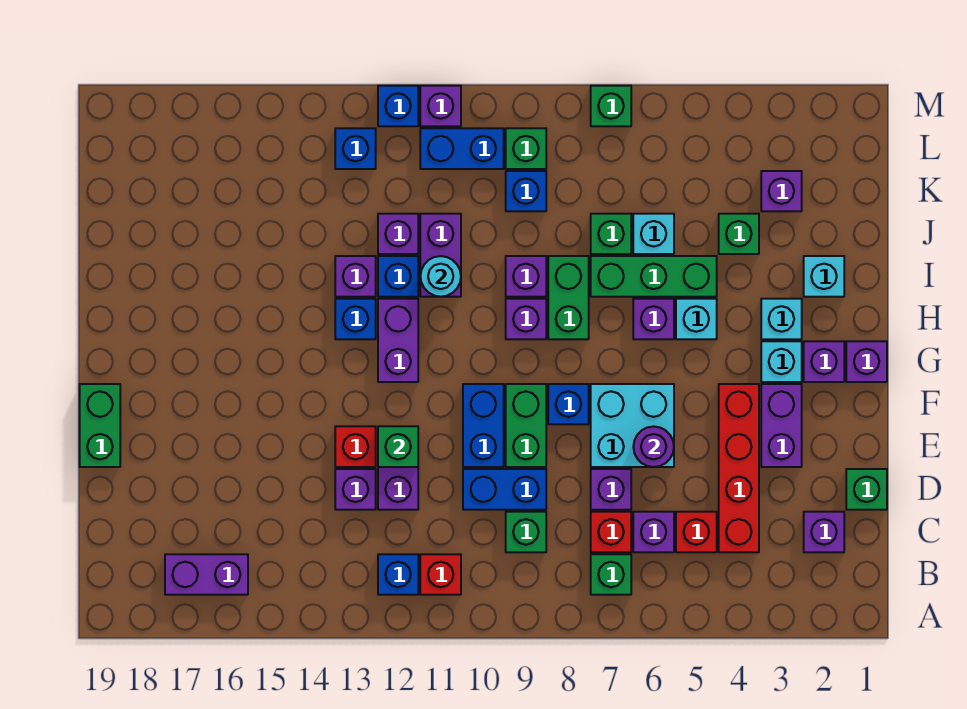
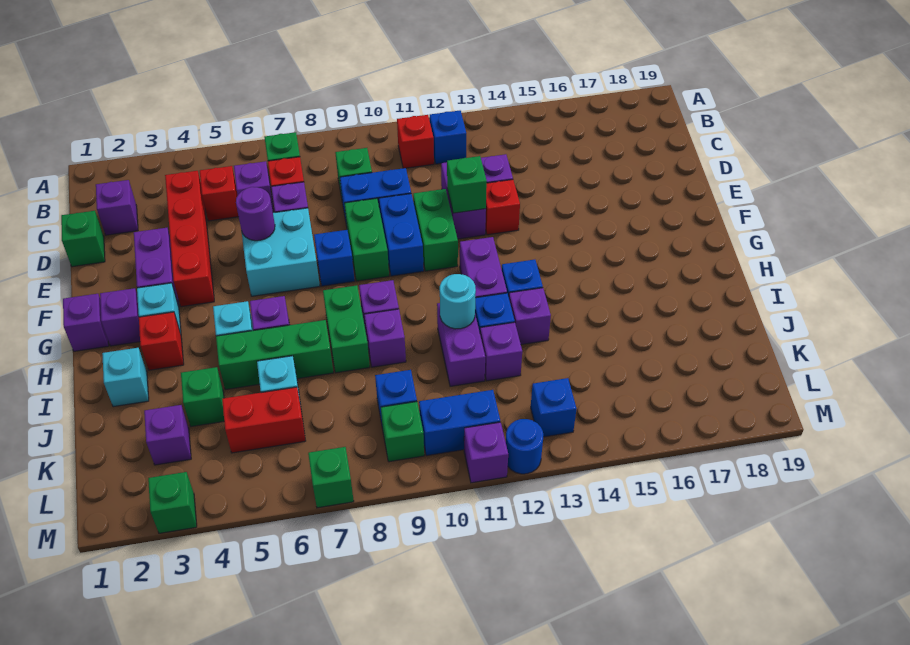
purple brick B16:B17 level 1 -> none
green brick E19:F19 level 1 -> green brick E11:F11 level 1
cyan brick H3 level 1 -> red brick H3 level 1
green brick J7 level 1 -> green brick M3 level 1
none -> red brick K5:K6 level 1
blue brick M12 level 1 -> blue round brick M12 level 1

